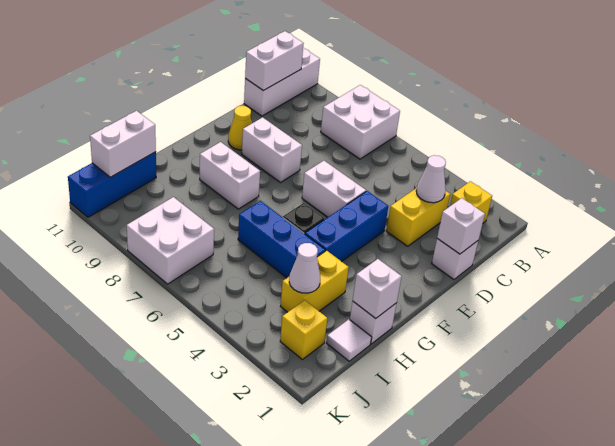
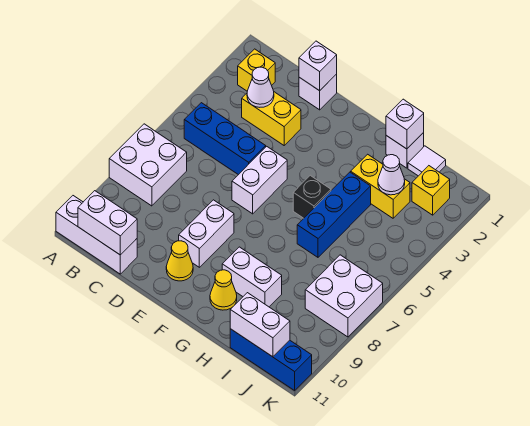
blue brick E4:G4 level 1 -> blue brick B5:D5 level 1
white brick G8:G9 level 1 -> white brick G9:H9 level 1
none -> yellow cone G10 level 1

